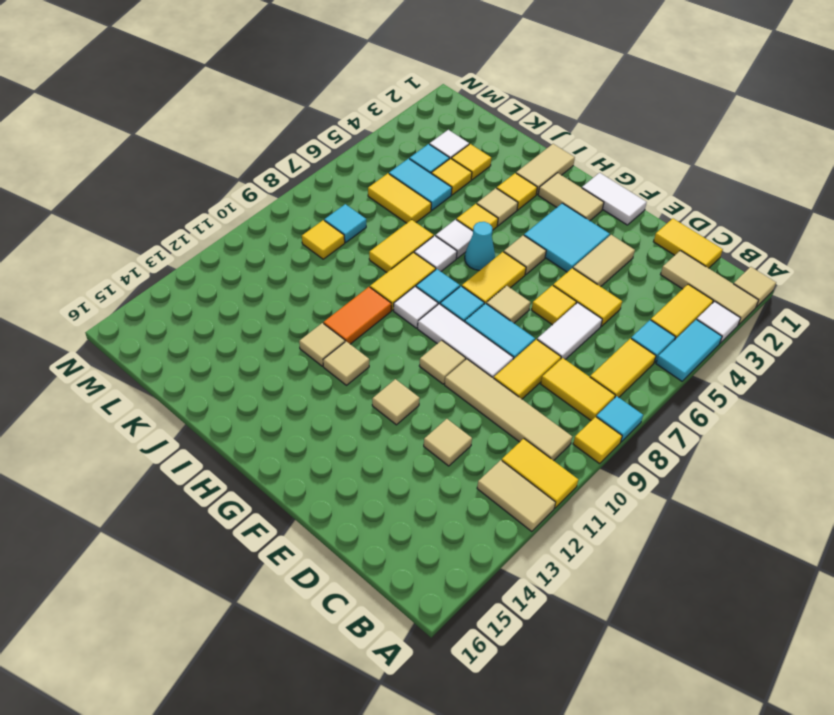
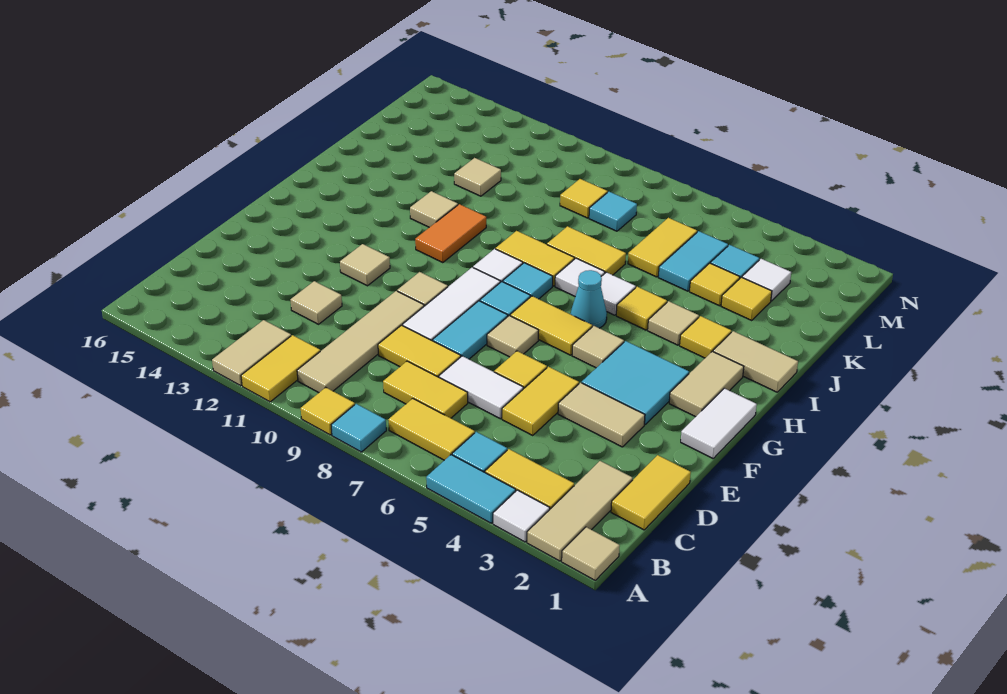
yellow tile B8:C8 level 1 -> yellow tile C7:C8 level 1
tan tile H12 level 1 -> tan tile K12 level 1
orange tile I10:I11 level 1 -> orange tile H11:I11 level 1

